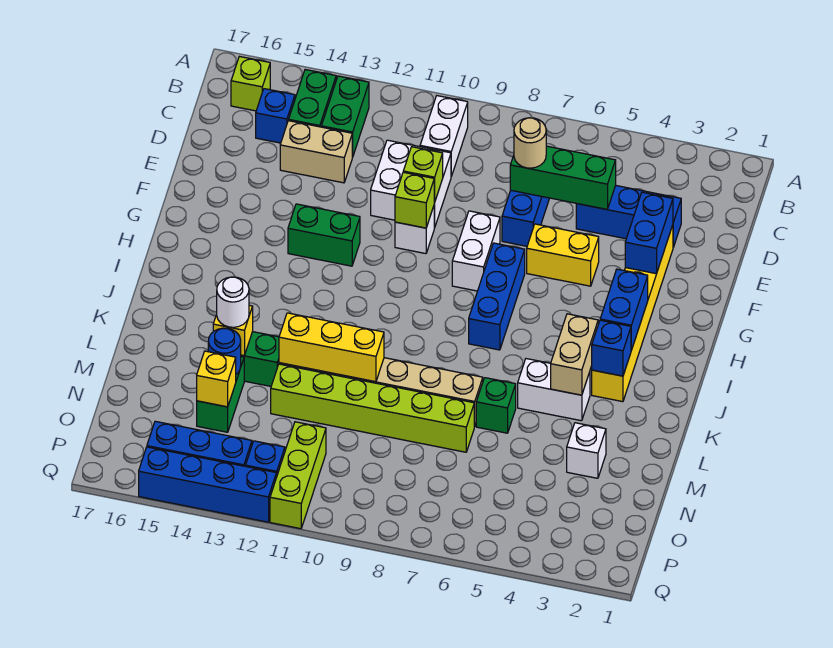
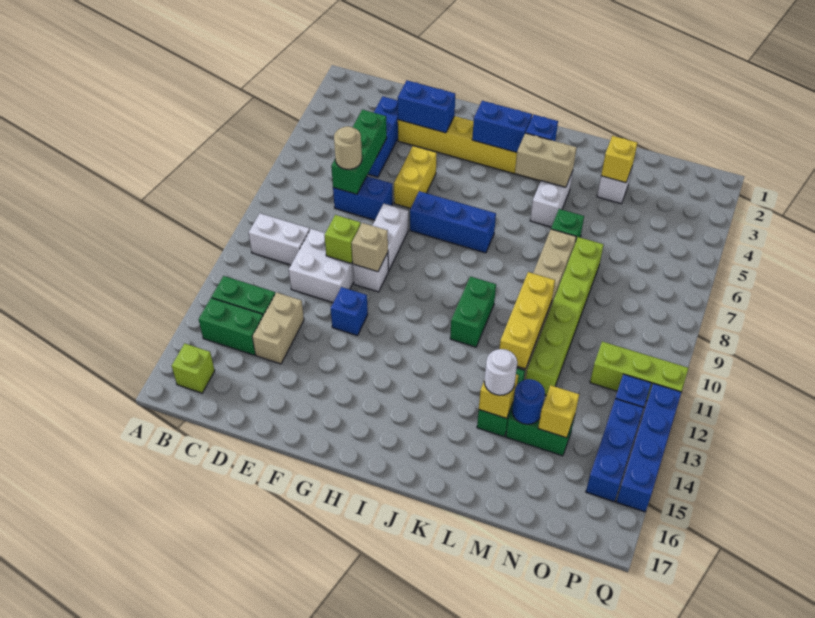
blue brick C15 level 1 -> blue brick F12 level 1
white brick F8:G8 level 1 -> white brick F8:F9 level 1
lime brick F10 level 2 -> tan brick F10 level 2
green brick G12:G13 level 1 -> green brick J10:J11 level 1
none -> yellow brick M3 level 2

